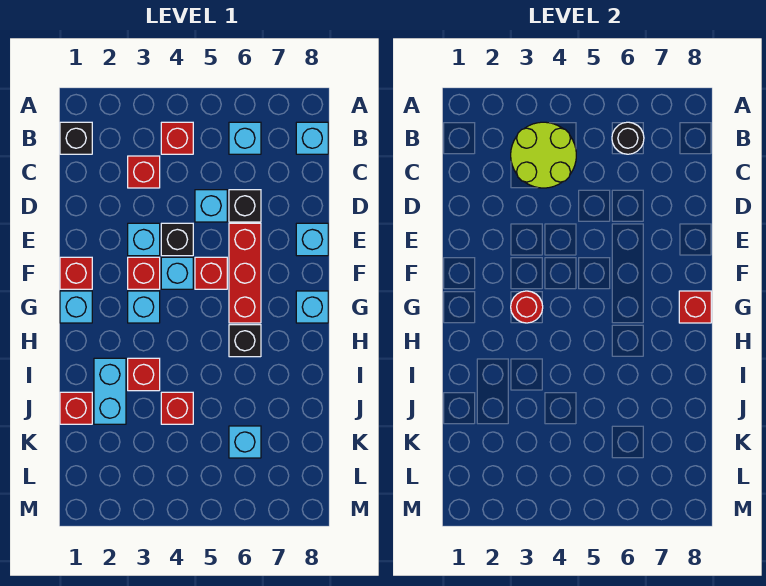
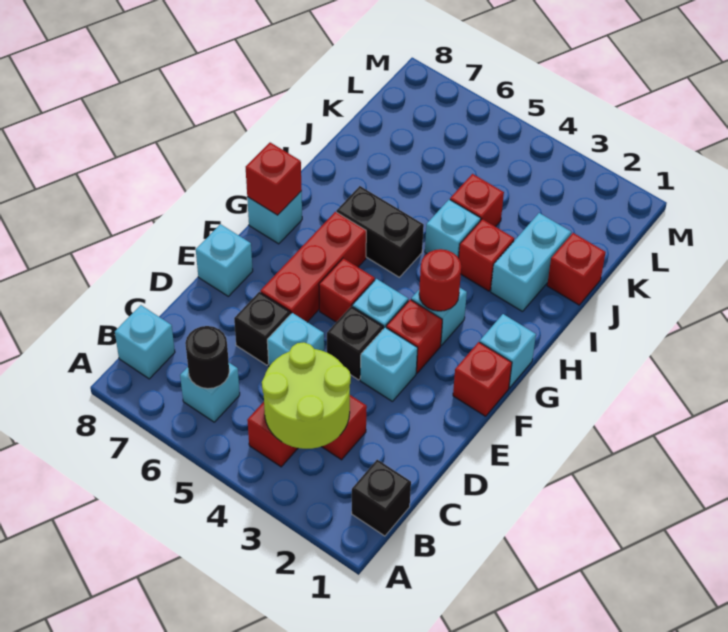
black brick H6 level 1 -> black brick H5:H6 level 1
cyan brick K6 level 1 -> cyan brick I4 level 1

